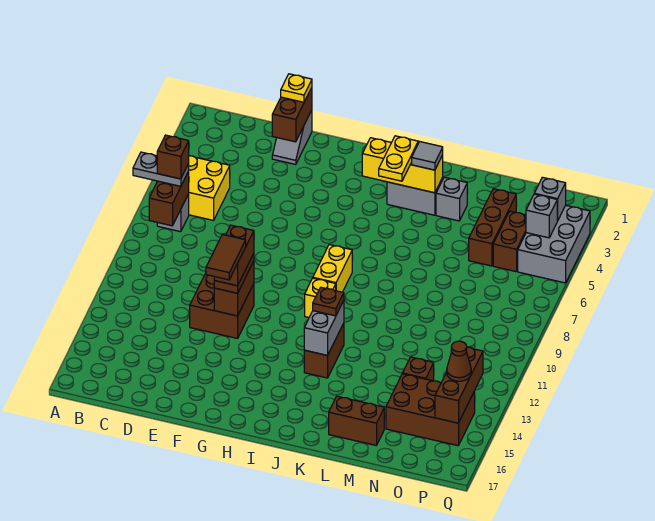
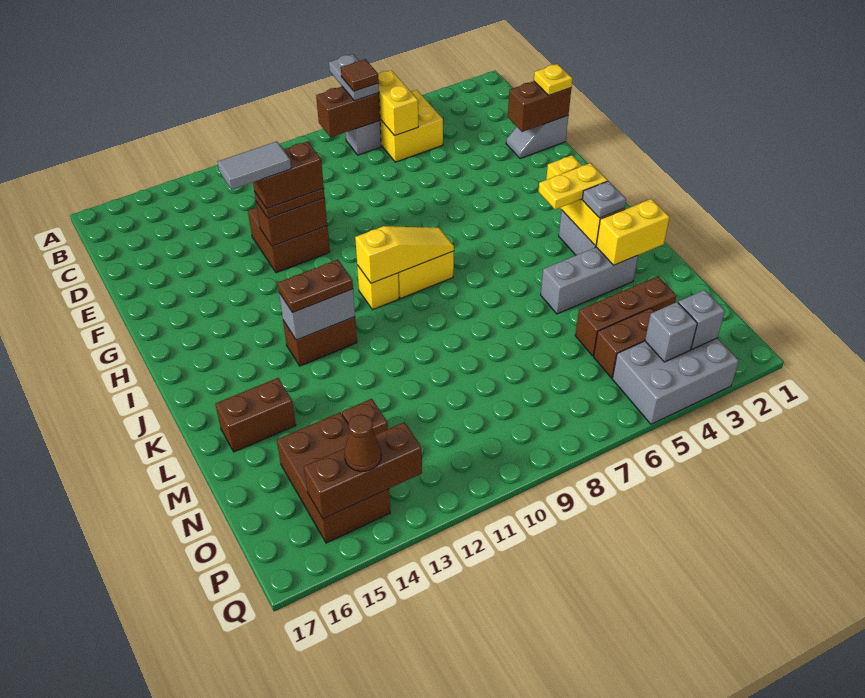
none -> yellow brick B6:C6 level 2
brown brick B7 level 4 -> brown tile B7 level 4
brown tile F12:F13 level 5 -> grey tile F12:F13 level 5
none -> yellow slope I8:I10 level 2 top 10
brown plate J12 level 3 -> brown plate J12:J13 level 3
grey tile K3 level 3 -> grey plate K3 level 3
none -> yellow brick L2:L3 level 2
grey brick L3 level 1 -> grey brick L3:L5 level 1
brown brick L16:M16 level 1 -> brown brick L15:L16 level 1

